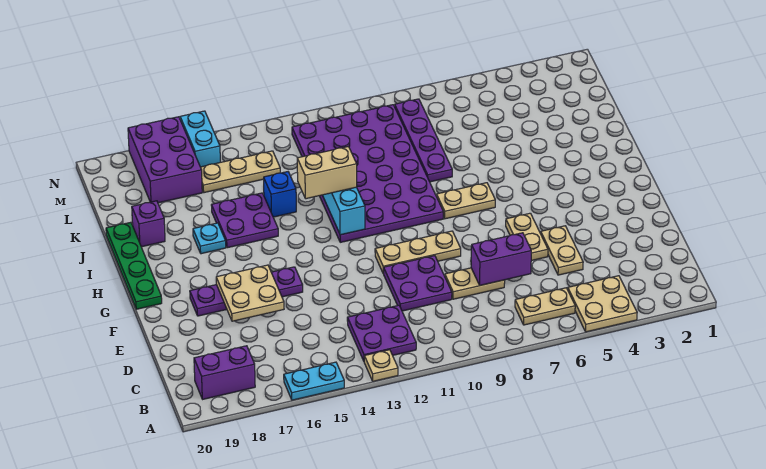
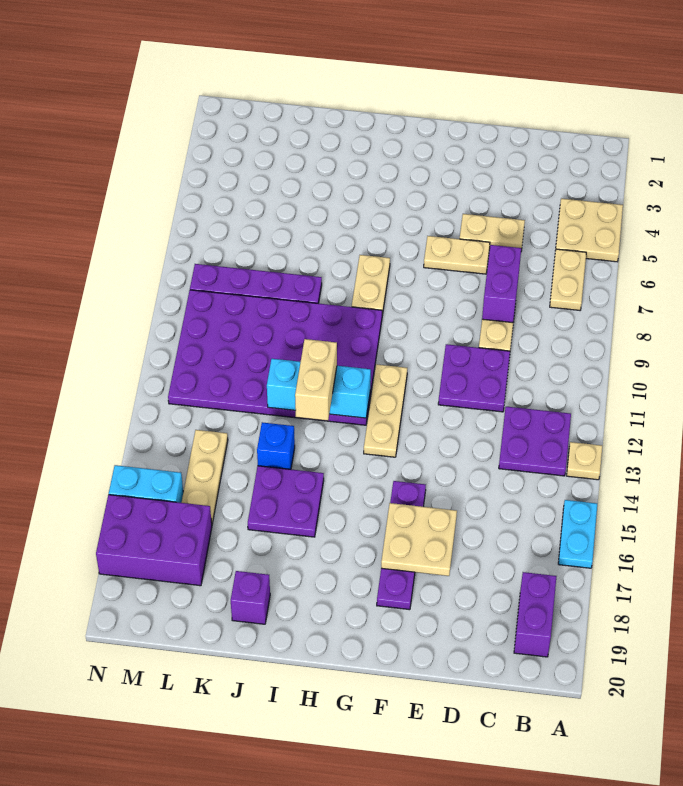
tan plate F9:F11 level 1 -> tan plate G11:G13 level 1
green plate G20:J20 level 1 -> none
cyan plate I17 level 1 -> none

